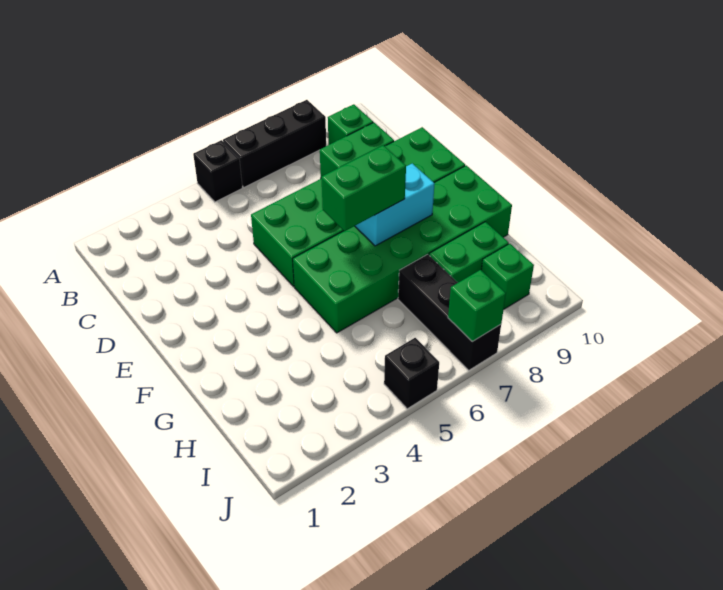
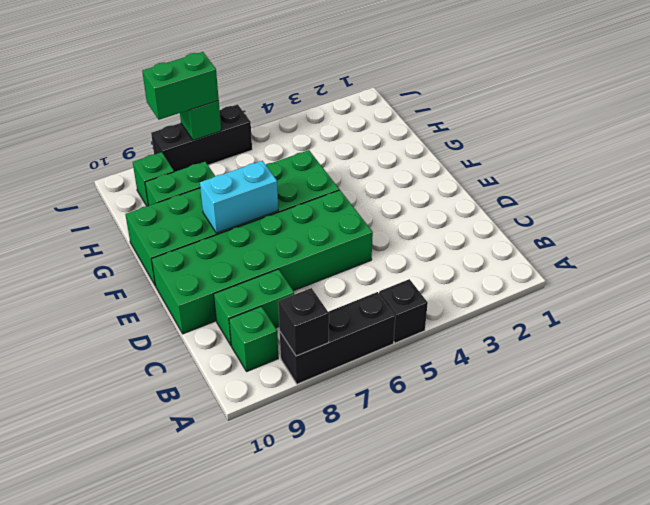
green brick F6:F7 level 3 -> green brick J7:J8 level 3
black brick H7:J7 level 1 -> black brick J6:J8 level 1
black brick J5 level 1 -> black brick A8 level 2

